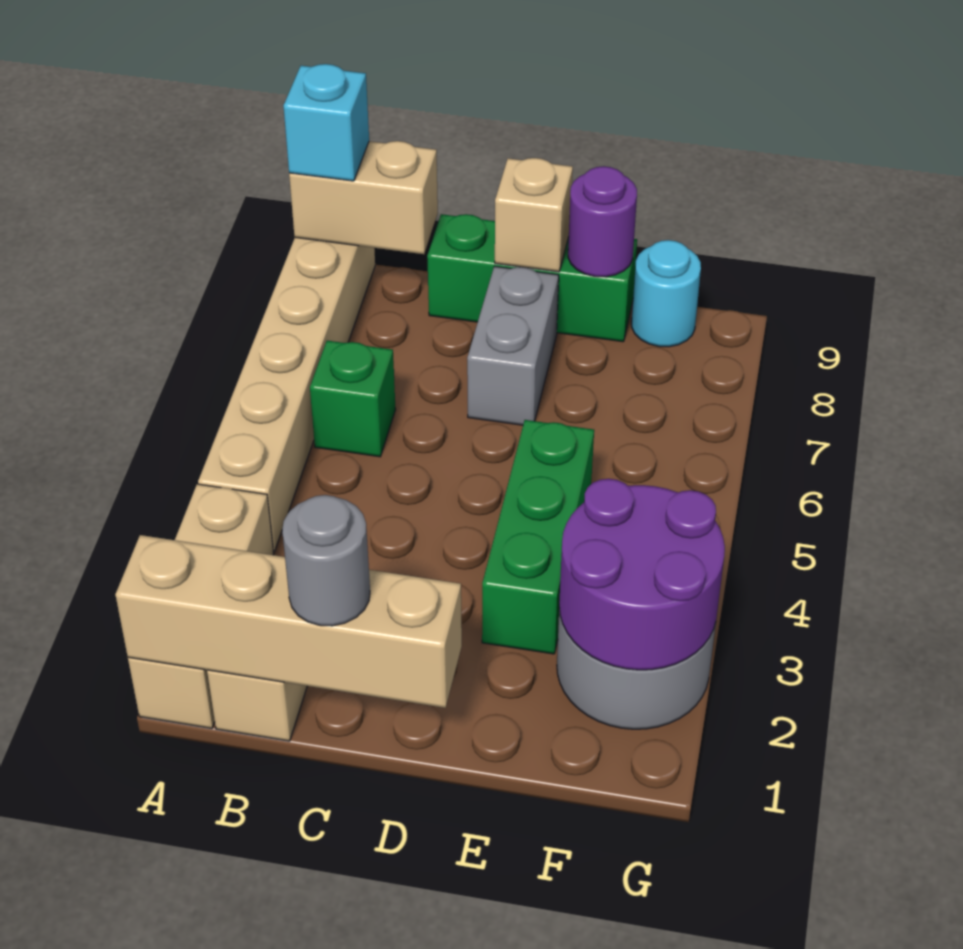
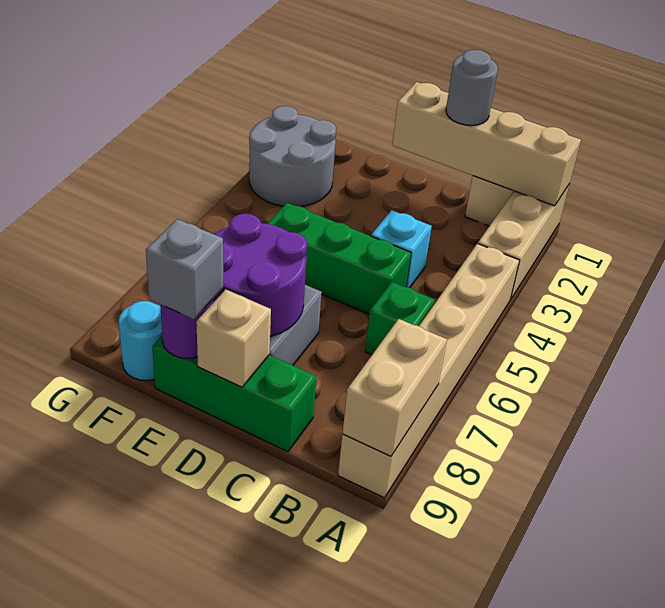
tan brick A9:B9 level 2 -> tan brick A8:A9 level 2
cyan brick A9 level 3 -> cyan brick C4 level 1
green brick E3:E5 level 1 -> green brick C5:E5 level 1
none -> grey brick E9 level 3
purple round brick F2:G3 level 2 -> purple round brick D7:E8 level 2

